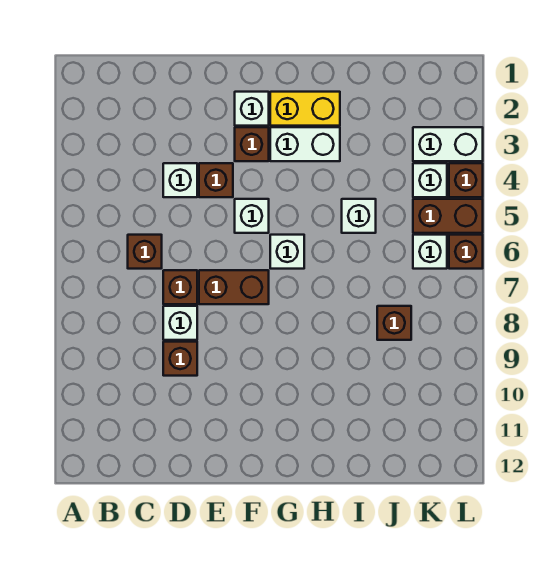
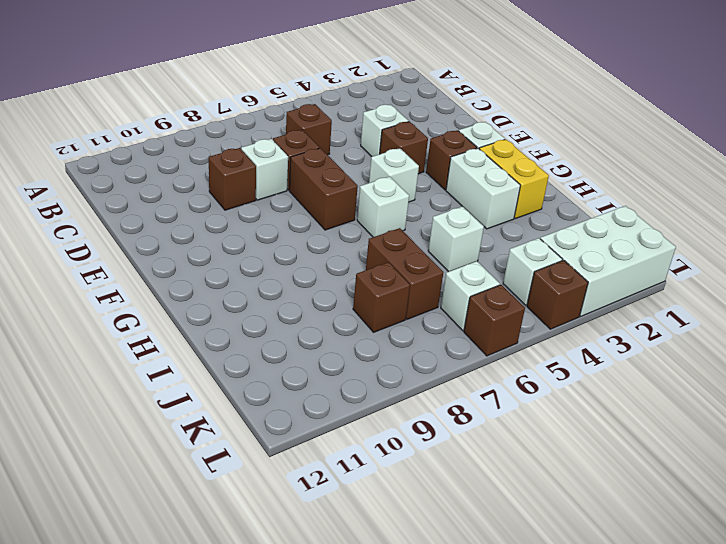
white brick K3:L3 level 1 -> white brick K1:L3 level 1
brown brick K5:L5 level 1 -> brown brick I7:J7 level 1

